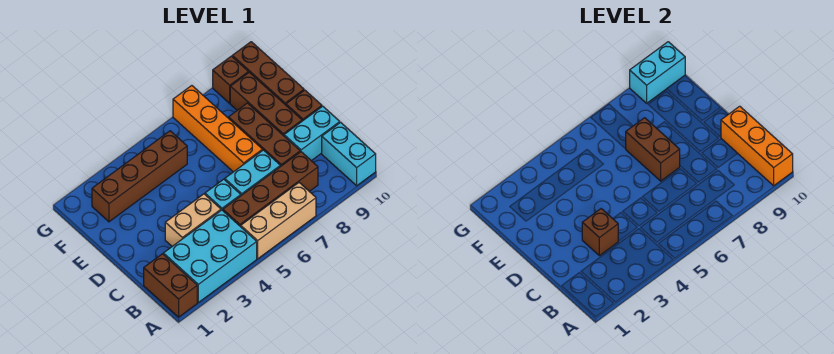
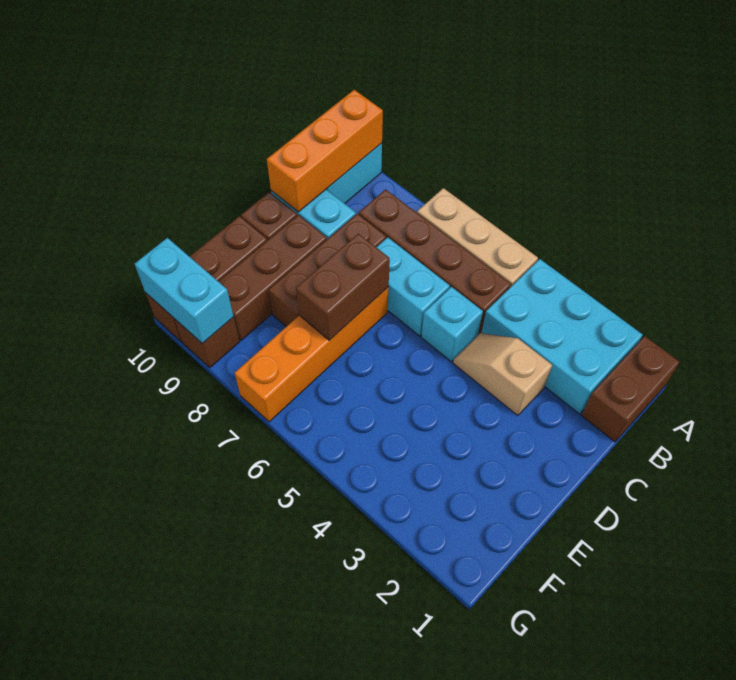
tan brick C3:C4 level 1 -> tan slope C3:C4 level 1 top 3
brown brick C3 level 2 -> none
brown brick F2:F5 level 1 -> none

